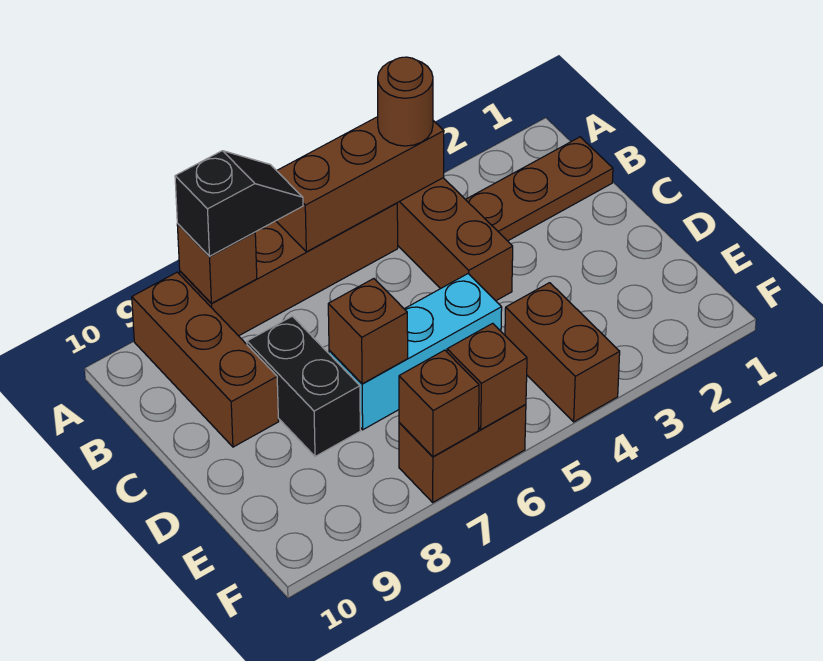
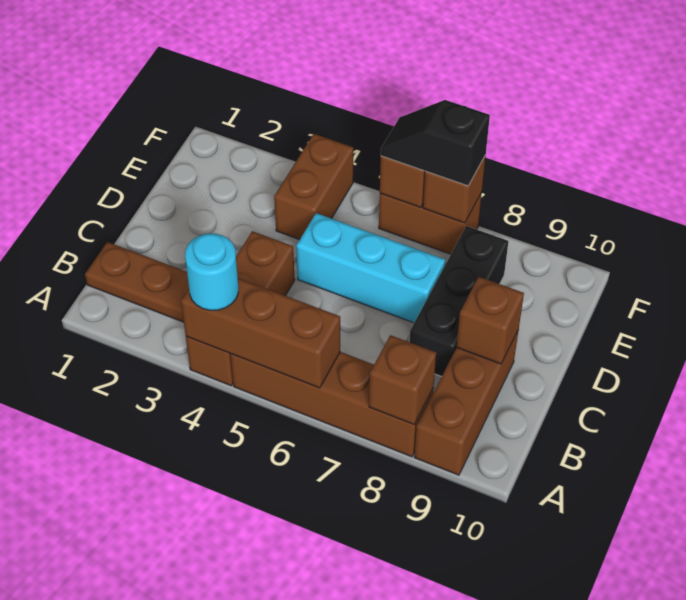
brown round brick A4 level 3 -> cyan round brick A4 level 3
black slope A7:A8 level 3 top 8 -> black slope F6:F7 level 3 top 7
black brick C8:D8 level 1 -> black brick C8:E8 level 1
brown brick D7 level 2 -> brown brick C9 level 2

